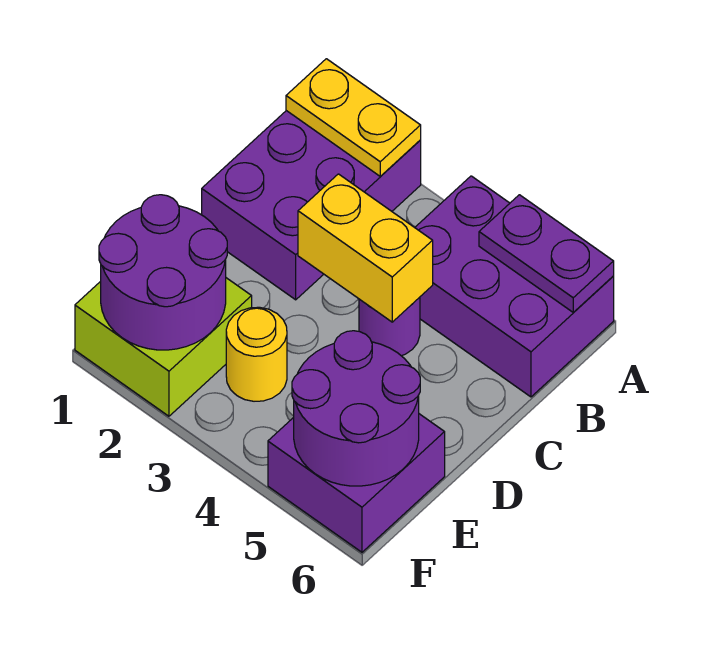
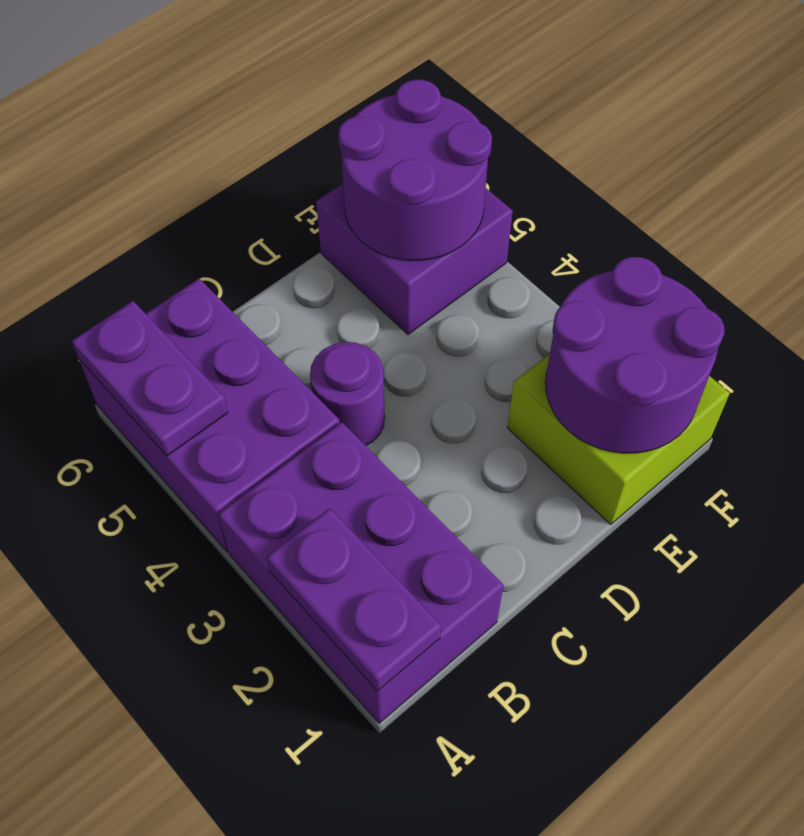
purple brick A1:C2 level 1 -> purple brick A1:B3 level 1
yellow plate A1:A2 level 2 -> purple plate A1:A2 level 2
yellow brick C3:C4 level 2 -> none
yellow round brick E3 level 1 -> none

